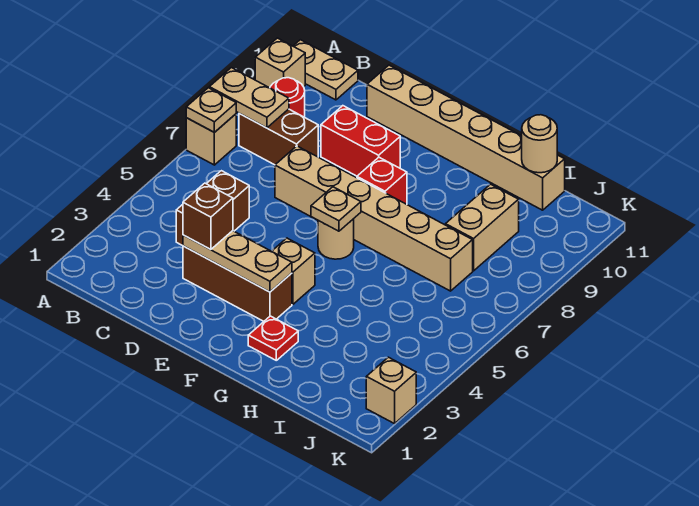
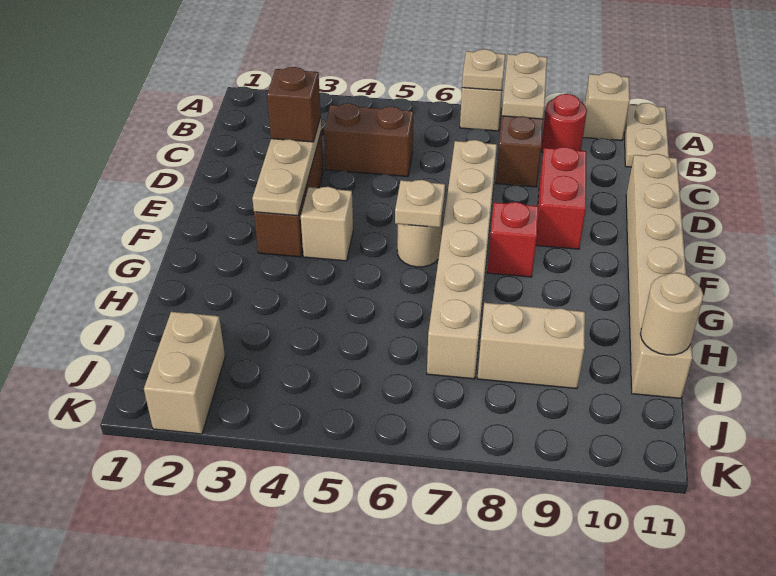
red plate G2 level 1 -> none
tan brick K2 level 1 -> tan brick J2:K2 level 1

